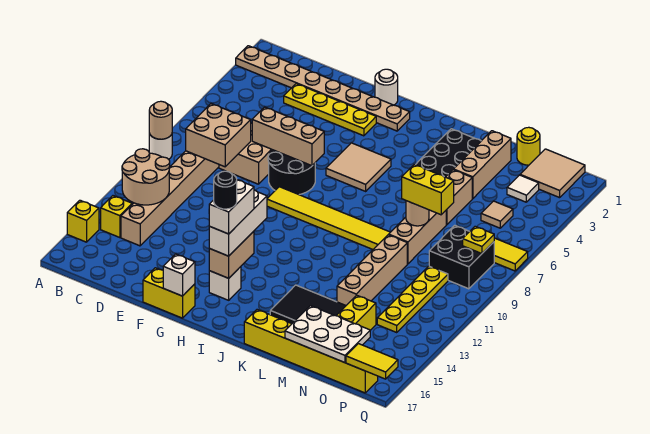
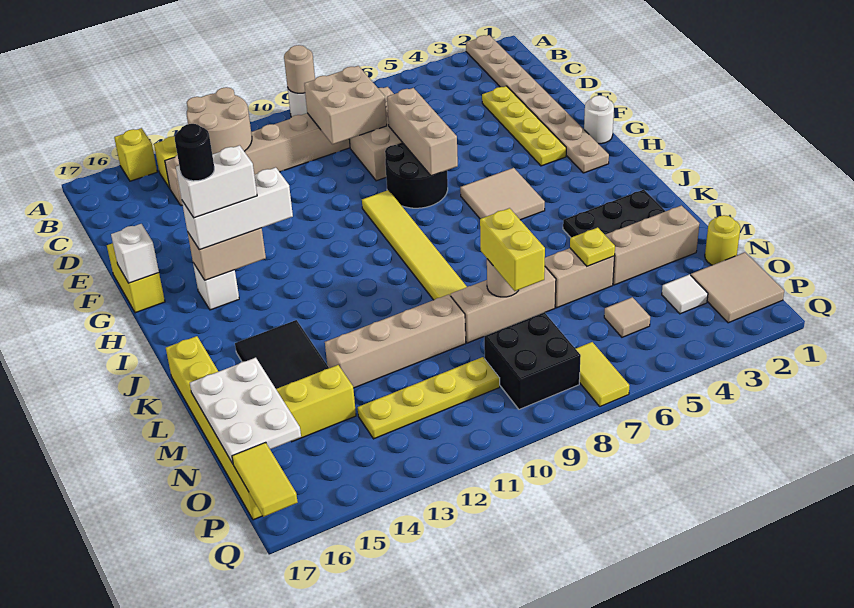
yellow plate P8 level 2 -> yellow plate M5 level 2

